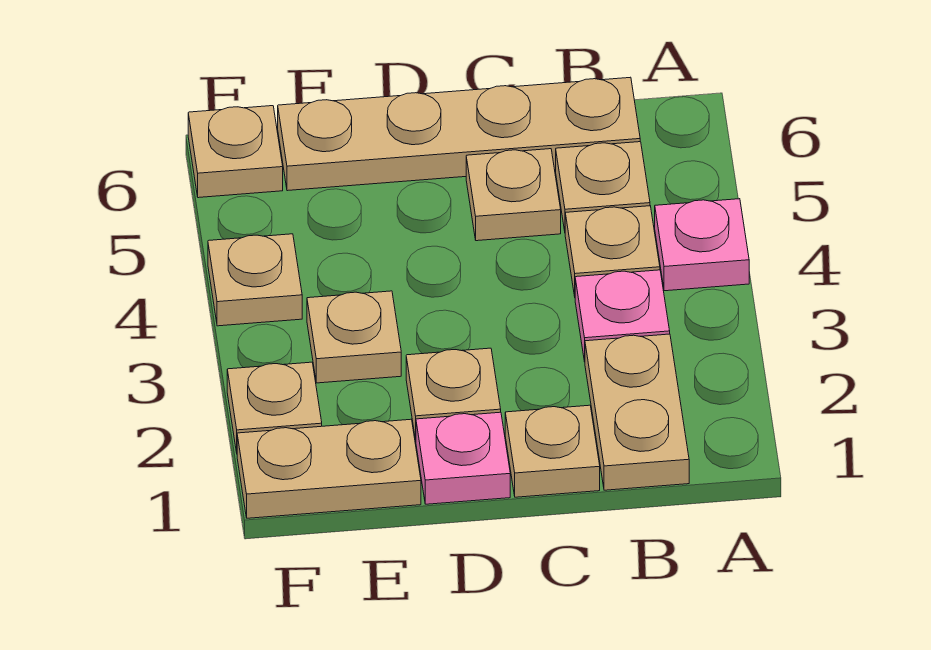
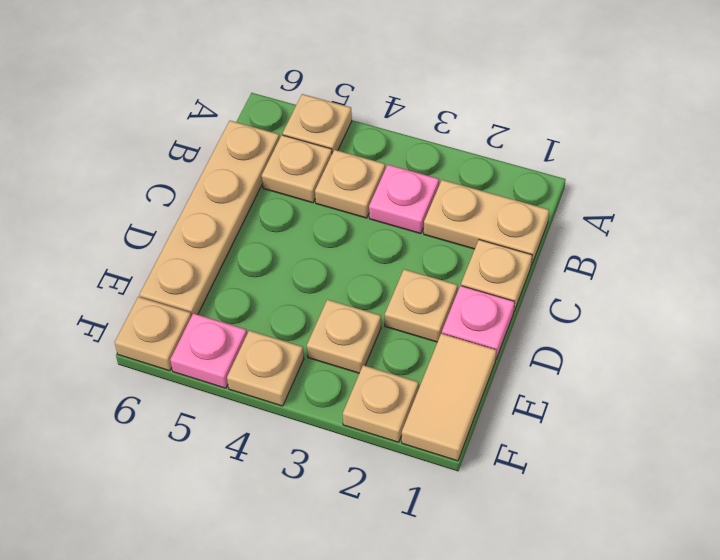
pink plate A4 level 1 -> pink plate F5 level 1
tan plate C5 level 1 -> tan plate A5 level 1
tan plate E1:F1 level 1 -> tan tile E1:F1 level 1

